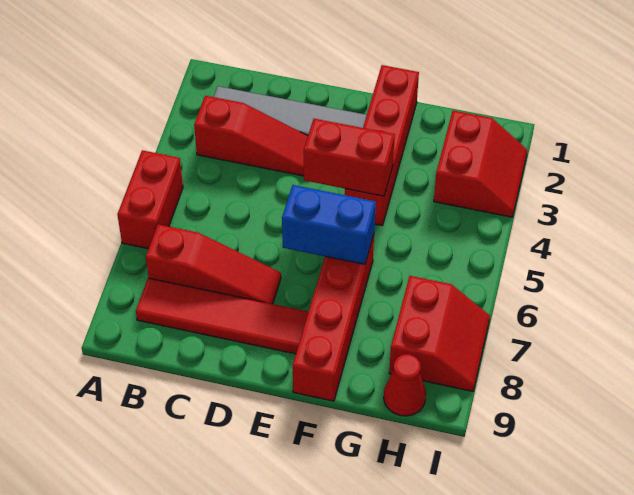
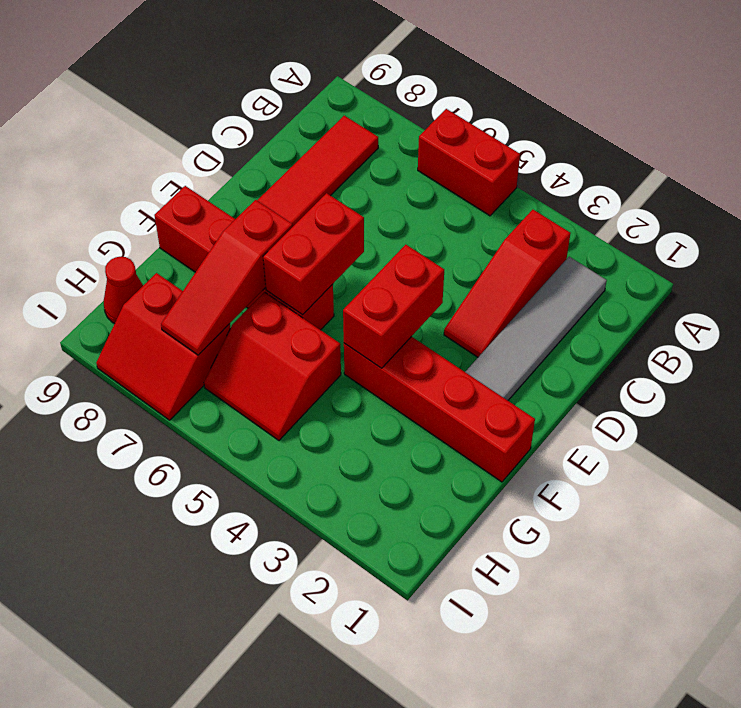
red slope B7:D7 level 1 top B -> red slope F7:H7 level 2 top F
blue brick E6:F6 level 2 -> red brick E6:F6 level 2
red slope H2:I3 level 1 top H -> red slope G5:H6 level 1 top G

